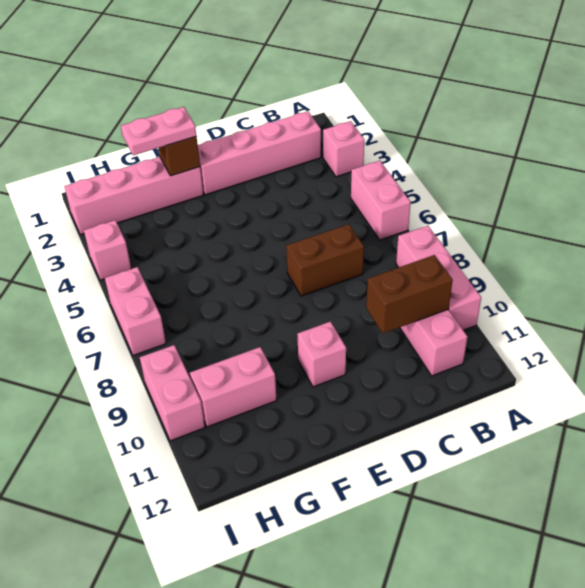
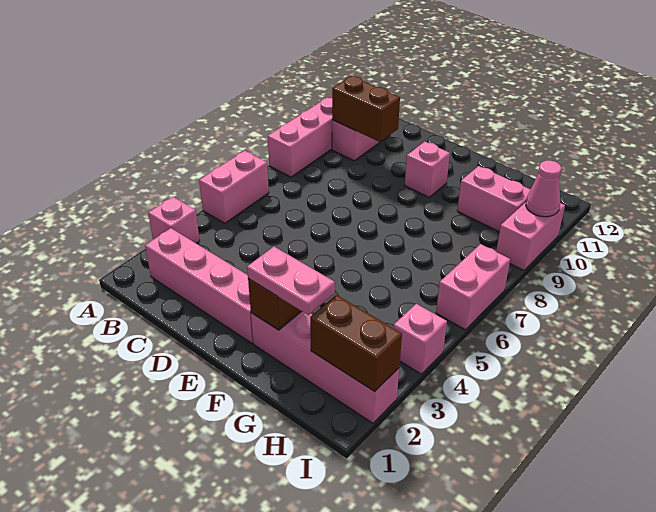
brown brick C7:D7 level 1 -> brown brick H2:I2 level 2
none -> pink cone I10 level 2

